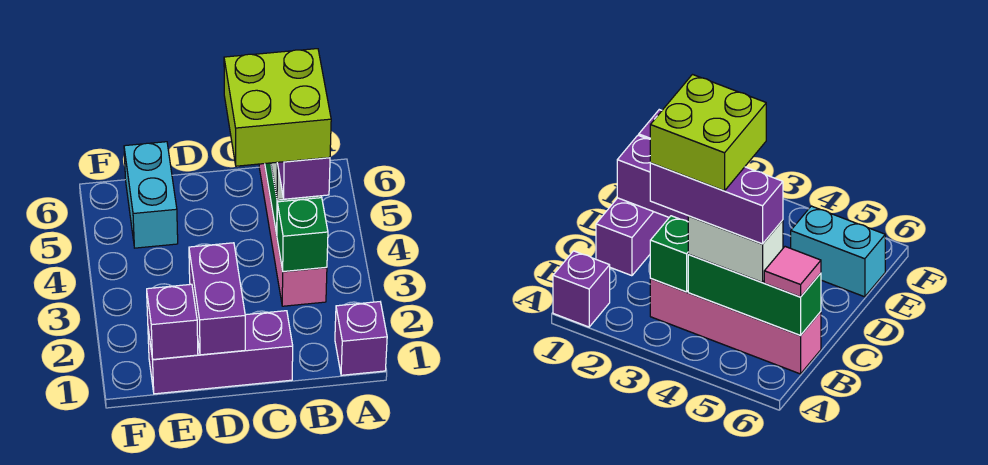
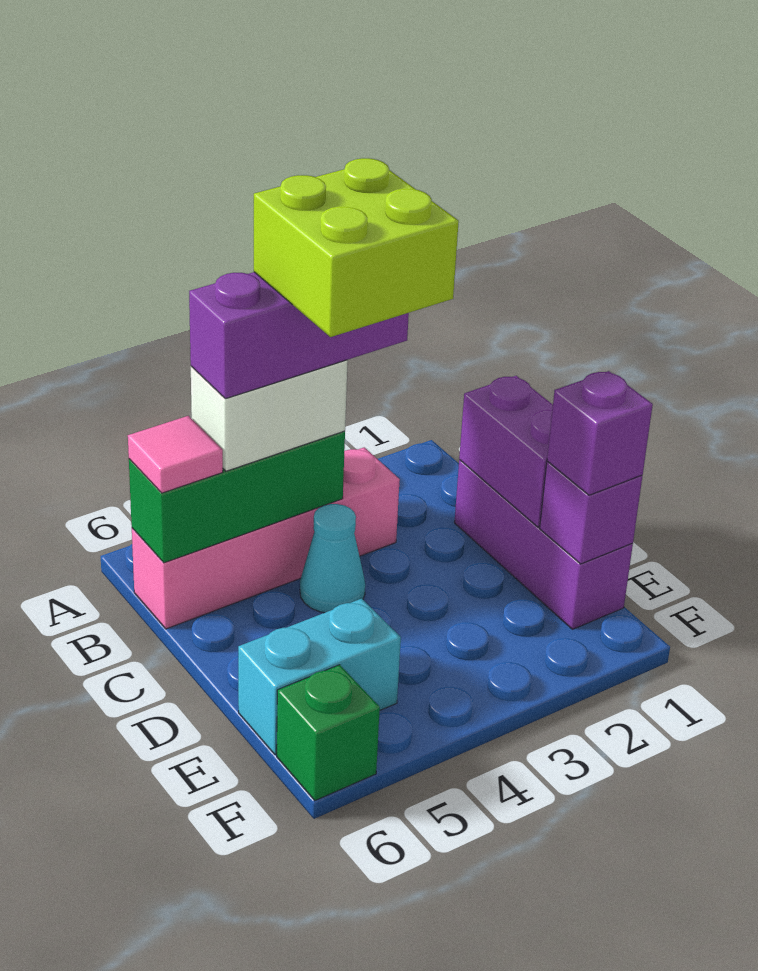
purple brick A1 level 1 -> purple brick E1 level 3
green brick B3 level 2 -> green brick F6 level 1
none -> cyan cone C4 level 1
purple brick D1:D2 level 2 -> purple brick C1:D1 level 2

